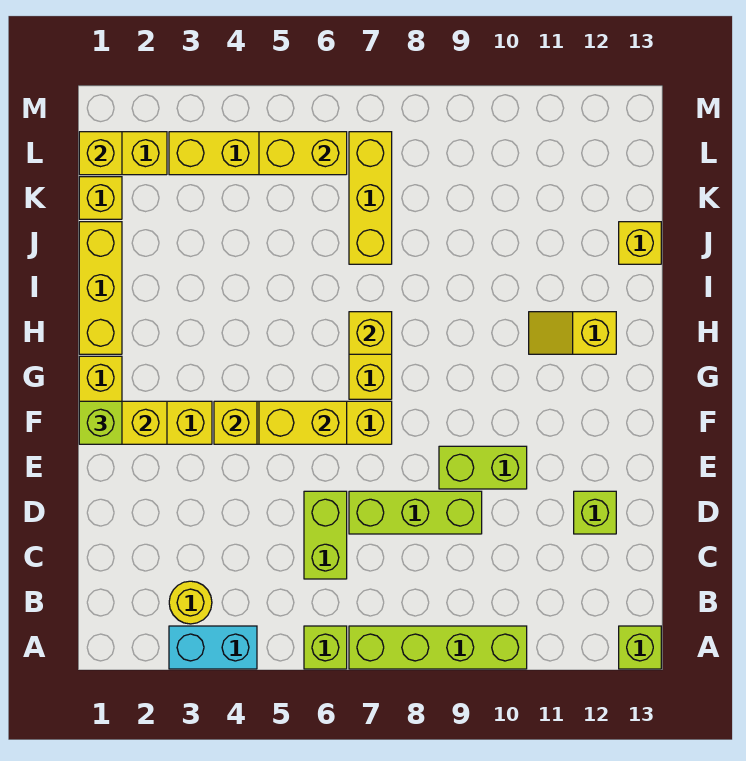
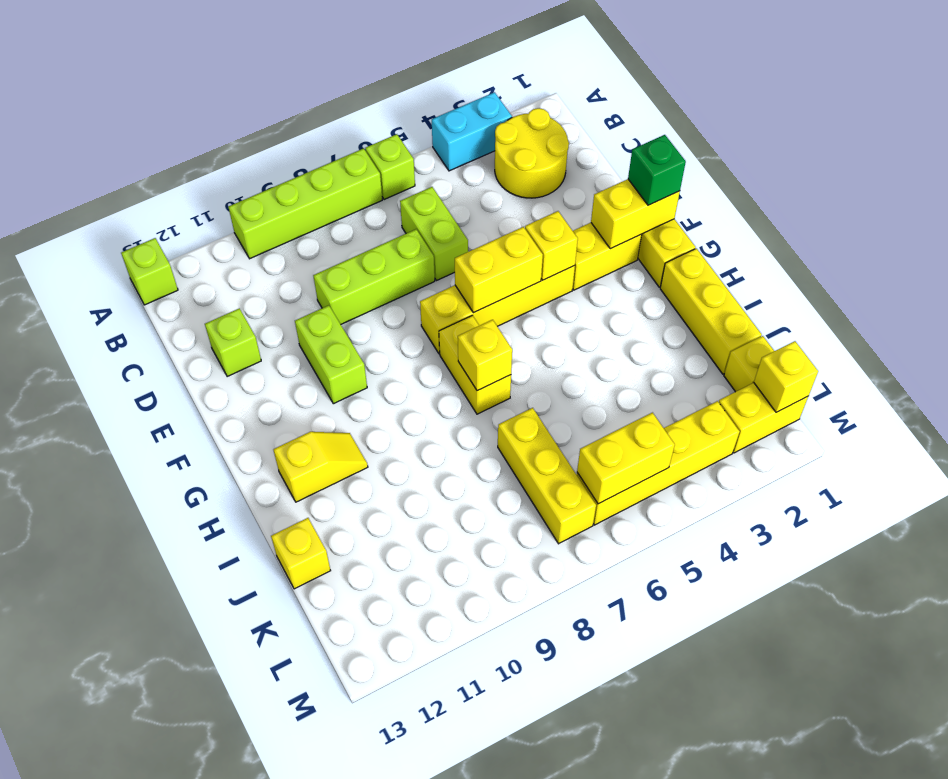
yellow round brick B3 level 1 -> yellow round brick B2:C3 level 1
lime brick E9:E10 level 1 -> lime brick E10:F10 level 1
lime brick F1 level 3 -> green brick F1 level 3

